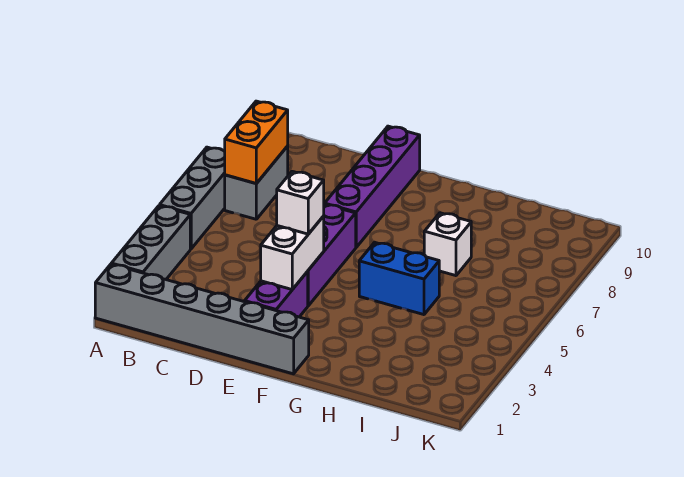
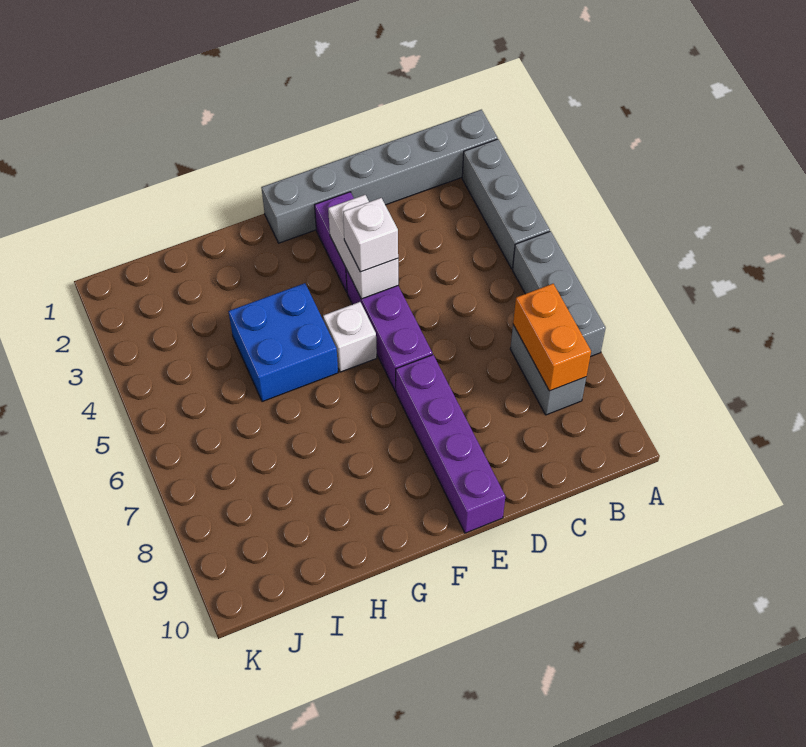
blue brick G5:H5 level 1 -> blue brick G4:H5 level 1
white brick H7 level 1 -> white brick F5 level 1

